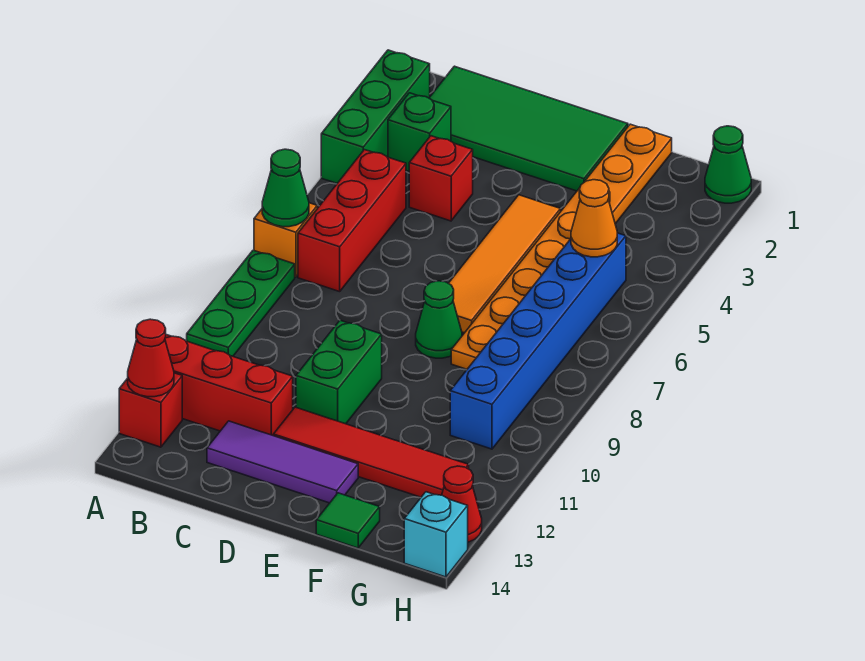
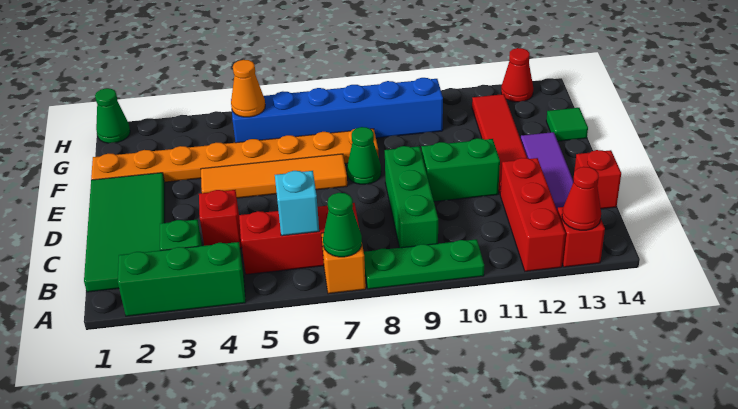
none -> green brick B9:D9 level 1
none -> red brick C14 level 1
cyan brick H14 level 1 -> cyan brick B6 level 2

